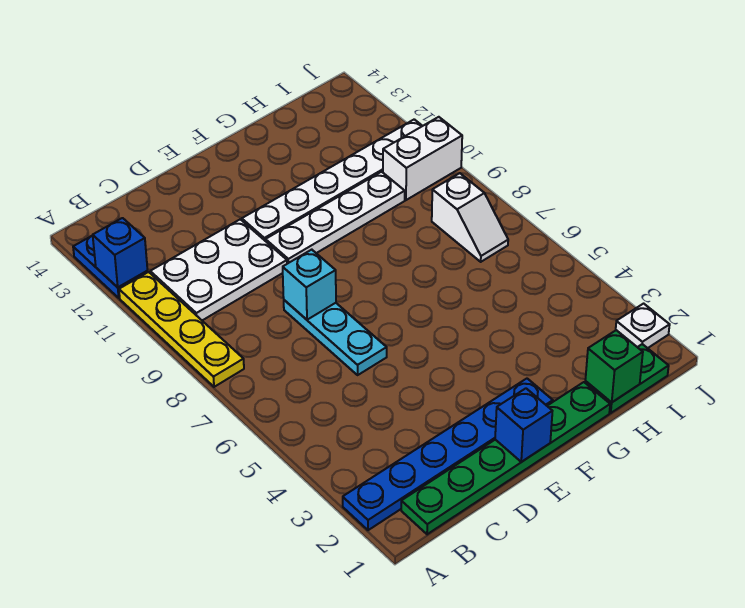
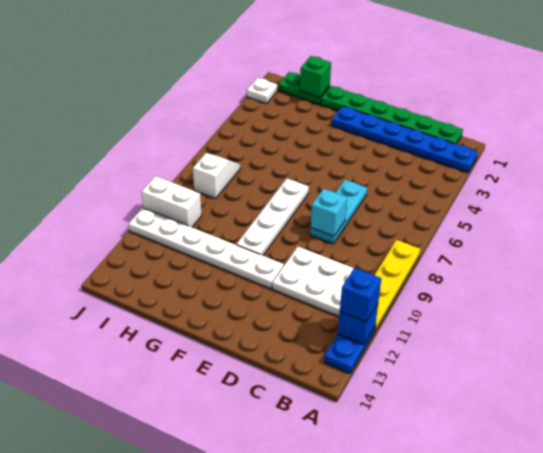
blue brick E1 level 2 -> blue brick A12 level 3
white plate E10:H10 level 1 -> white plate F7:F10 level 1

